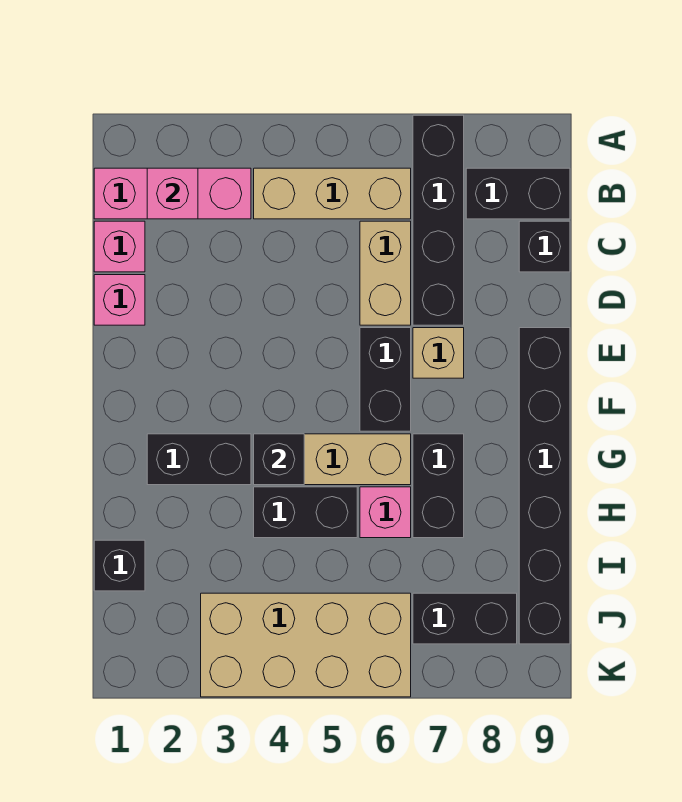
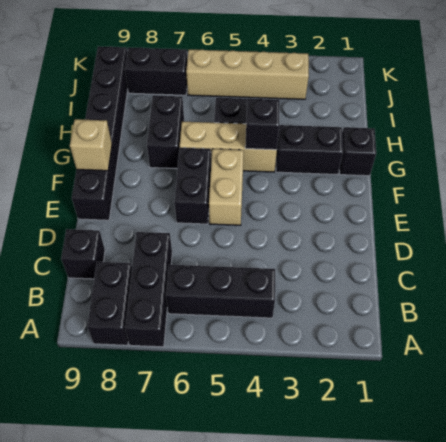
black brick A7:D7 level 1 -> black brick A7:C7 level 1
pink brick B1:B3 level 1 -> none
pink brick B2 level 2 -> none
tan brick B4:B6 level 1 -> black brick B4:B6 level 1
black brick B8:B9 level 1 -> black brick A8:B8 level 1
pink brick C1 level 1 -> none
tan brick C6:D6 level 1 -> tan brick E5:F5 level 1
pink brick D1 level 1 -> none
tan brick E7 level 1 -> tan brick F9 level 2
pink brick H6 level 1 -> none
black brick I1 level 1 -> black brick G1 level 1
tan brick J3:K6 level 1 -> tan brick J3:J6 level 1

